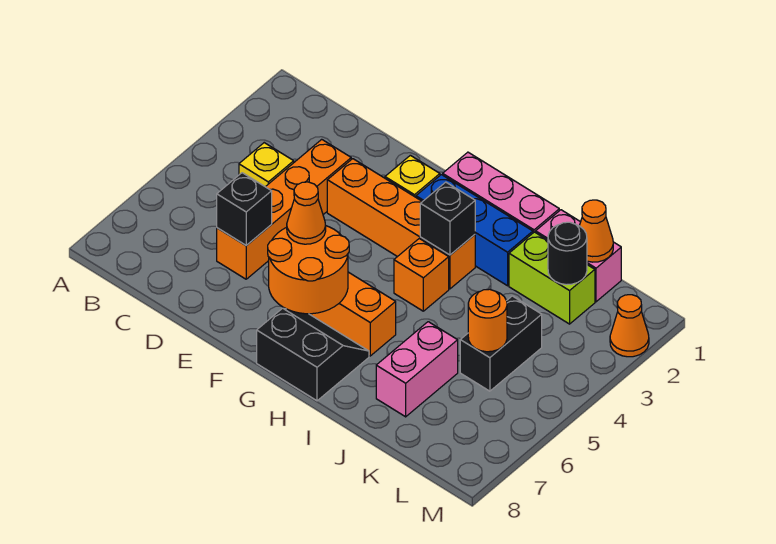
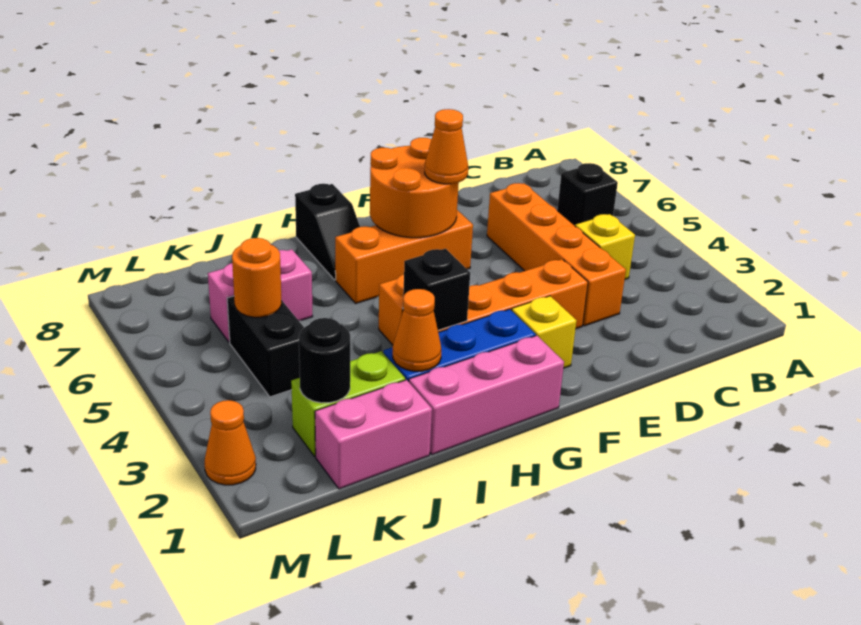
black brick D6 level 2 -> black brick B6 level 1
black slope G7:H8 level 1 top 8 -> black slope H7:H8 level 1 top 8
pink brick J6:J7 level 1 -> pink brick J6:K6 level 1
orange cone K1 level 2 -> orange cone I2 level 2

